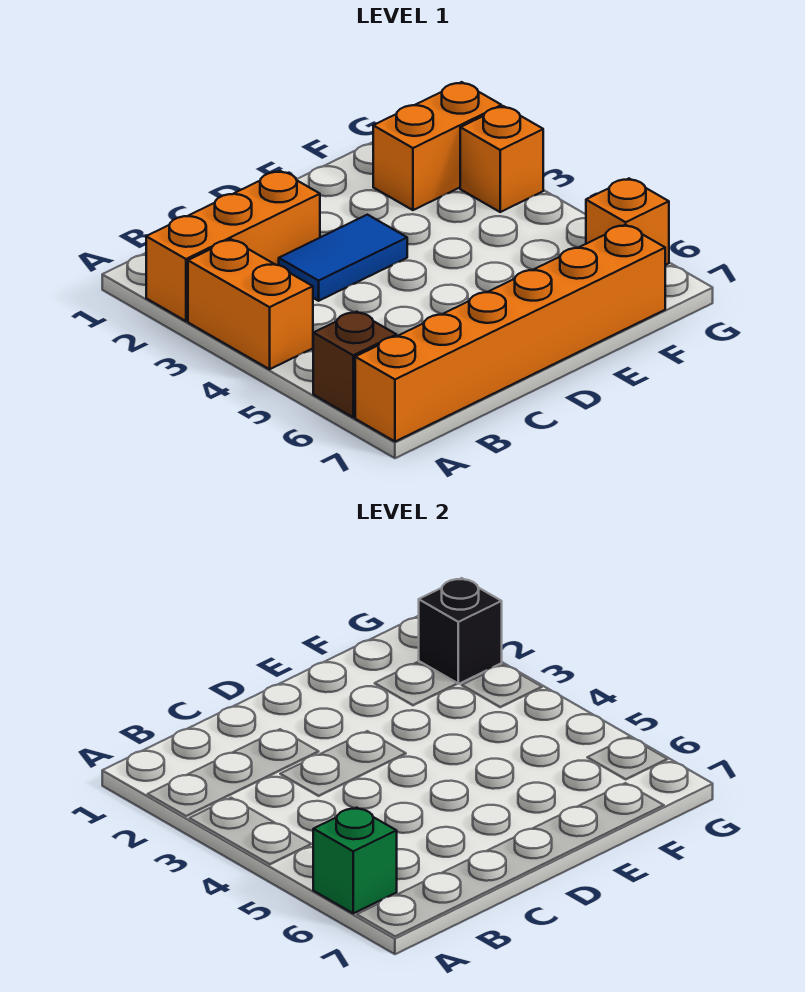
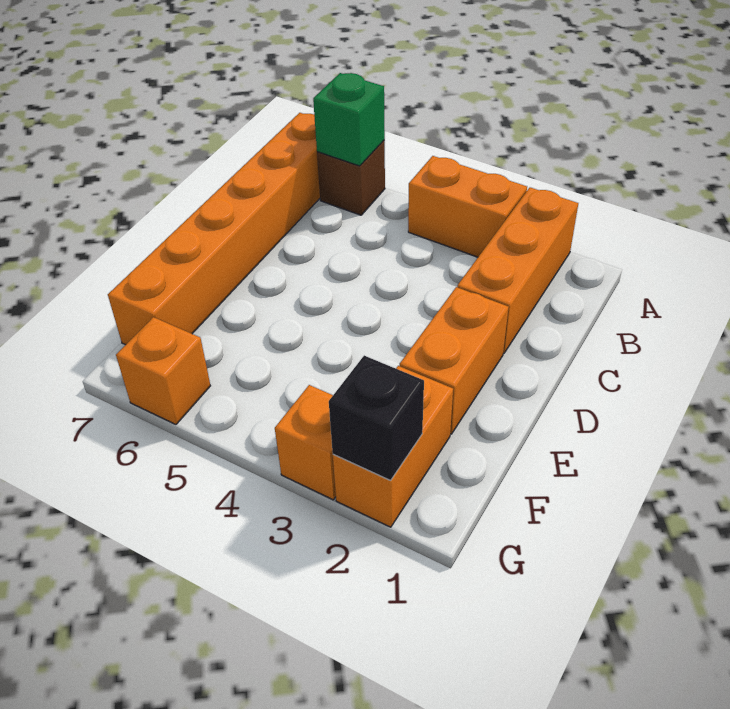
blue tile C3:D3 level 1 -> none
none -> orange brick D2:E2 level 1

